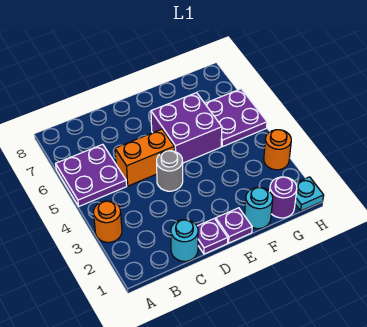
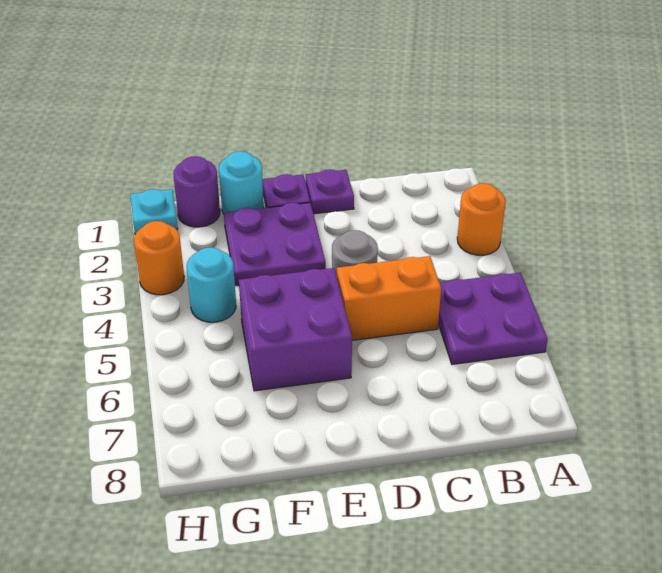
cyan round brick C1 level 1 -> cyan round brick G4 level 1
purple plate G5:H6 level 1 -> purple plate E2:F3 level 1

